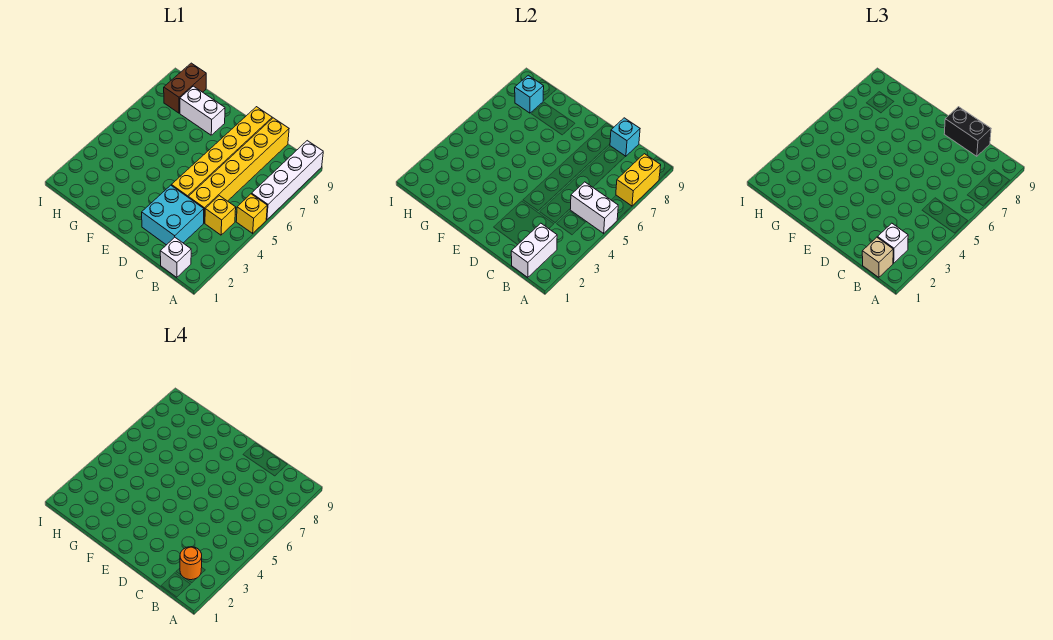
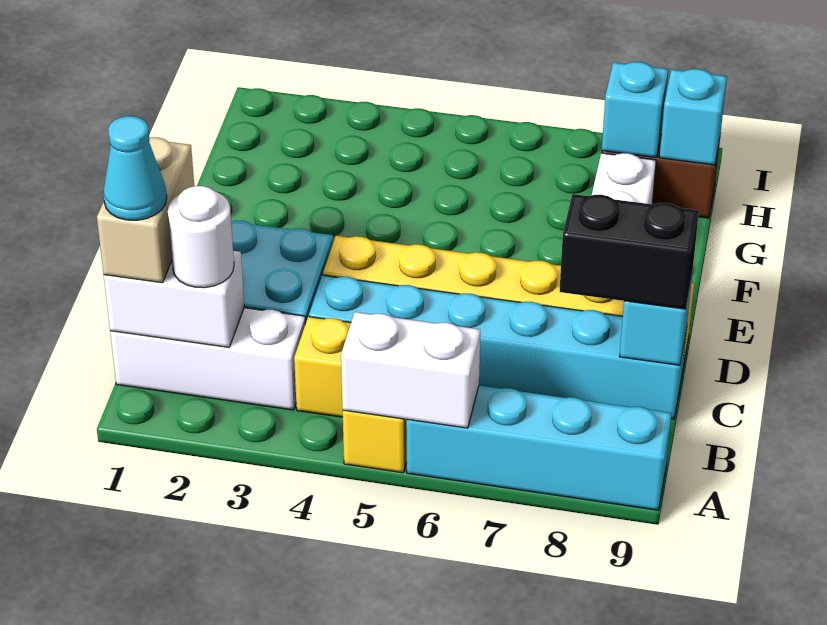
white brick A5:B5 level 2 -> white brick A5:A6 level 2
white brick A6:A9 level 1 -> cyan brick A6:A9 level 1
yellow brick A7:A8 level 2 -> none
white brick B1 level 1 -> white brick B1:B3 level 1
tan brick B1 level 3 -> tan brick B1:C1 level 3
none -> cyan cone B1 level 4
white brick B2 level 3 -> white round brick B2 level 3
orange round brick B2 level 4 -> none
yellow brick C4:C9 level 1 -> cyan brick C4:C9 level 1
black brick C9:D9 level 3 -> black brick C8:C9 level 3
none -> cyan brick H9 level 2

